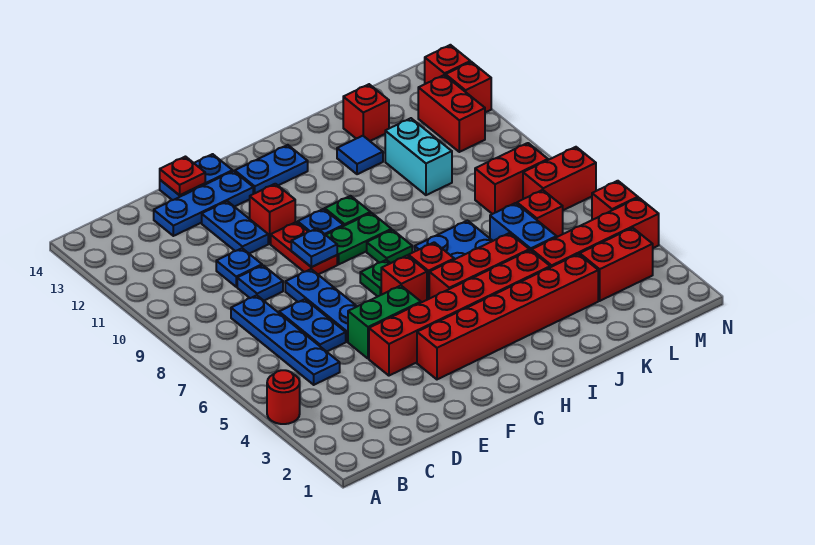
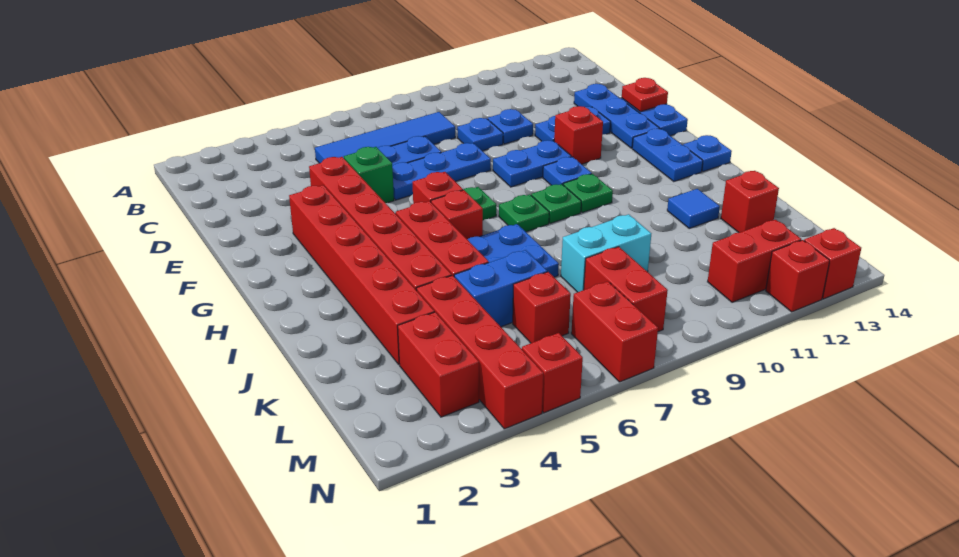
red round brick A4 level 1 -> none
blue plate C5:C8 level 1 -> blue tile C5:C8 level 1
green brick E5:F5 level 1 -> green brick E5 level 1
red plate F9:F10 level 1 -> blue plate F9:F10 level 1
blue plate F9 level 2 -> blue plate H14 level 1
green plate G9:H9 level 1 -> green plate H9 level 1
cyan brick K10:K11 level 1 -> cyan brick K8:K9 level 1

